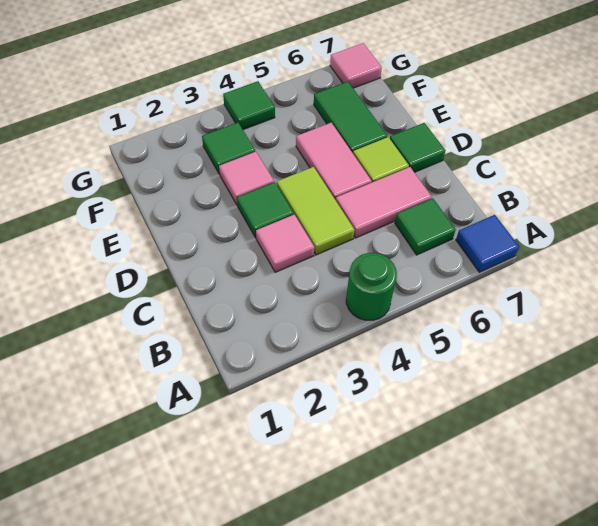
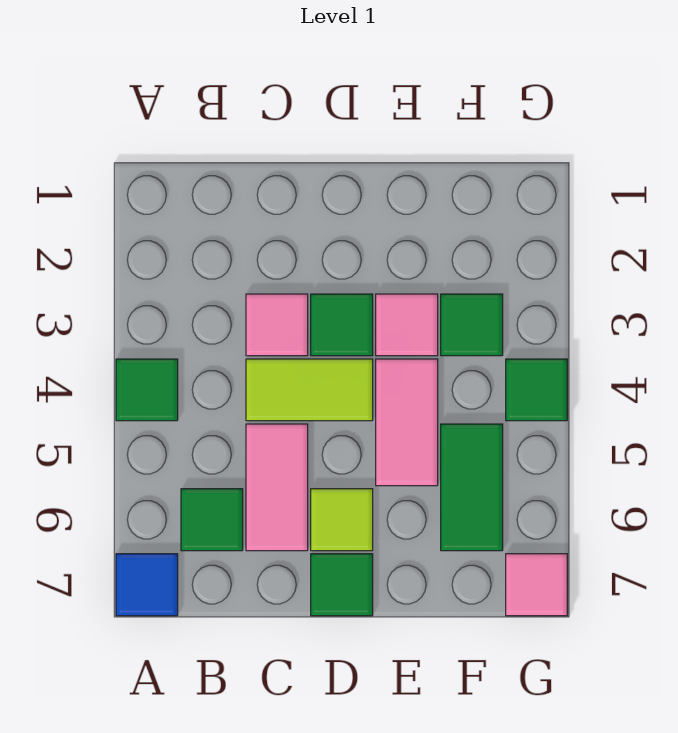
green round brick A4 level 1 -> green tile A4 level 1
pink tile D5:E5 level 1 -> pink tile E4:E5 level 1
green tile E6:F6 level 1 -> green tile F5:F6 level 1

